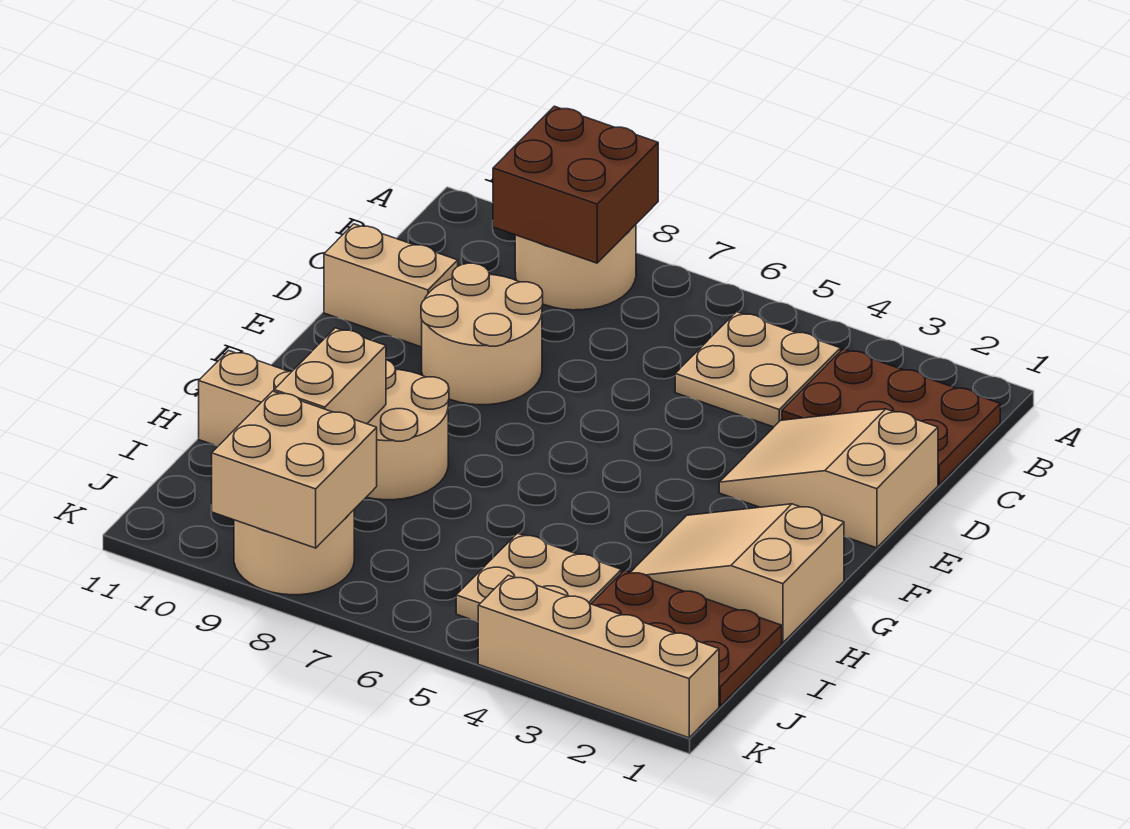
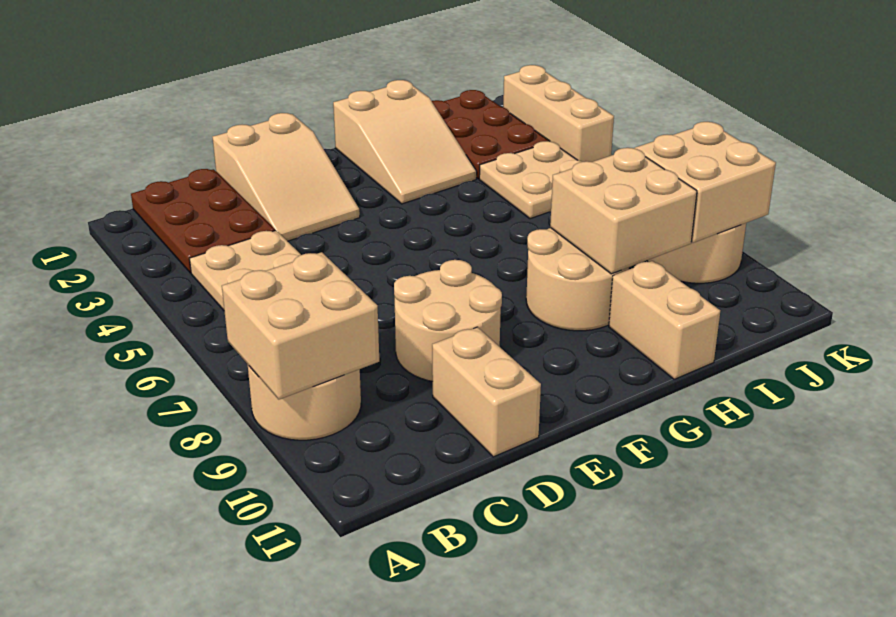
brown brick A8:B9 level 2 -> tan brick A8:B9 level 2
tan brick H9:I9 level 2 -> tan brick H8:I9 level 2
tan brick K1:K4 level 1 -> tan brick K2:K4 level 1

